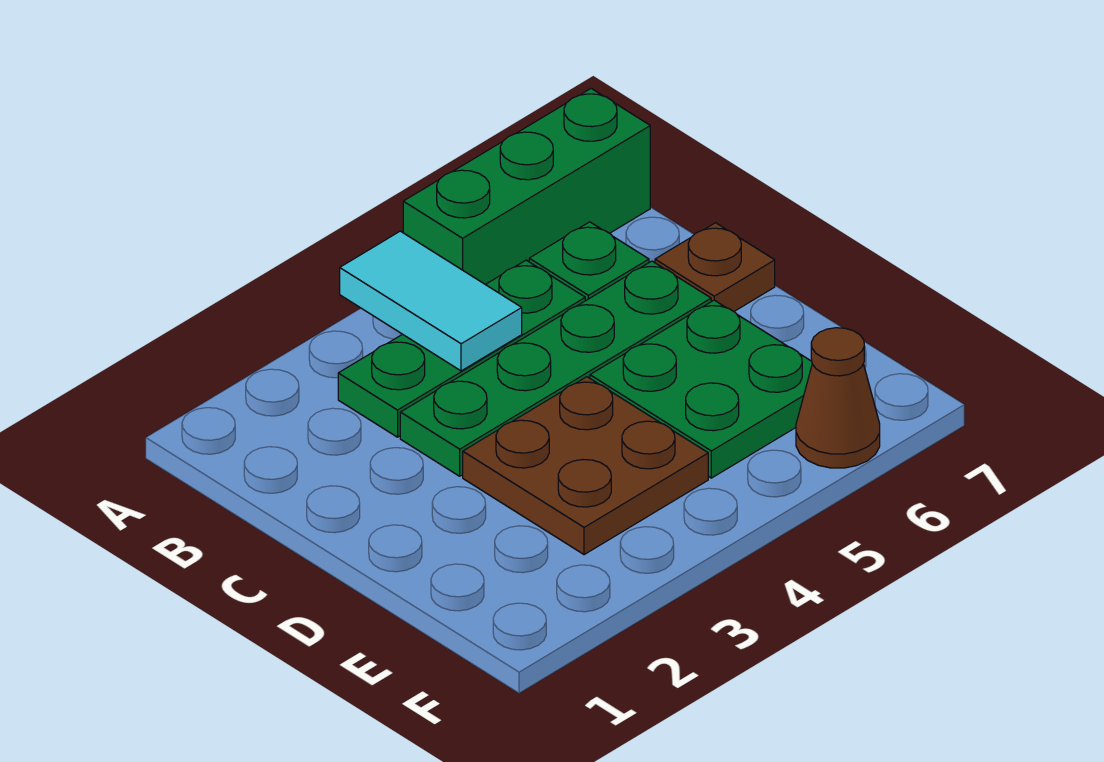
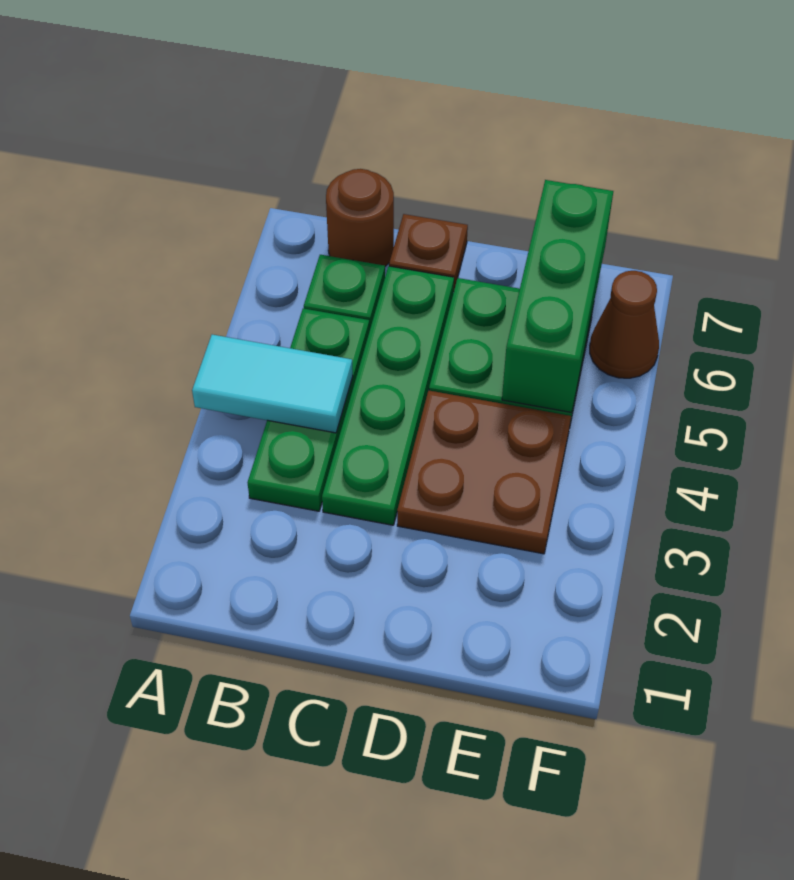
green brick A5:A7 level 1 -> green brick E5:E7 level 2
none -> brown round brick B7 level 1

